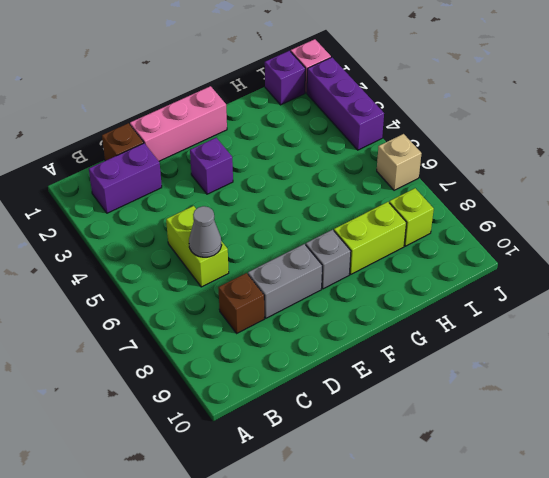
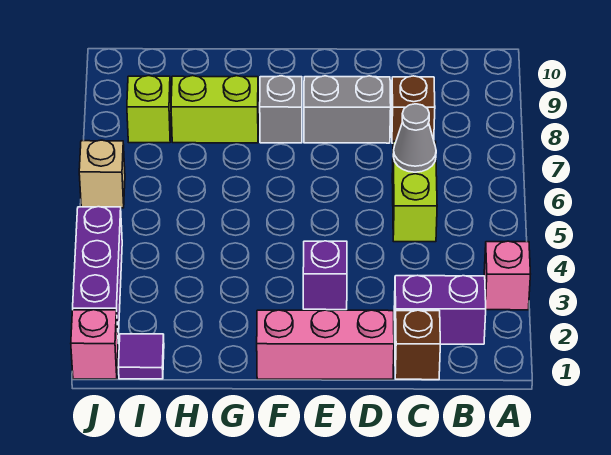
none -> pink brick A3 level 1
purple brick I1 level 1 -> purple tile I1 level 1

